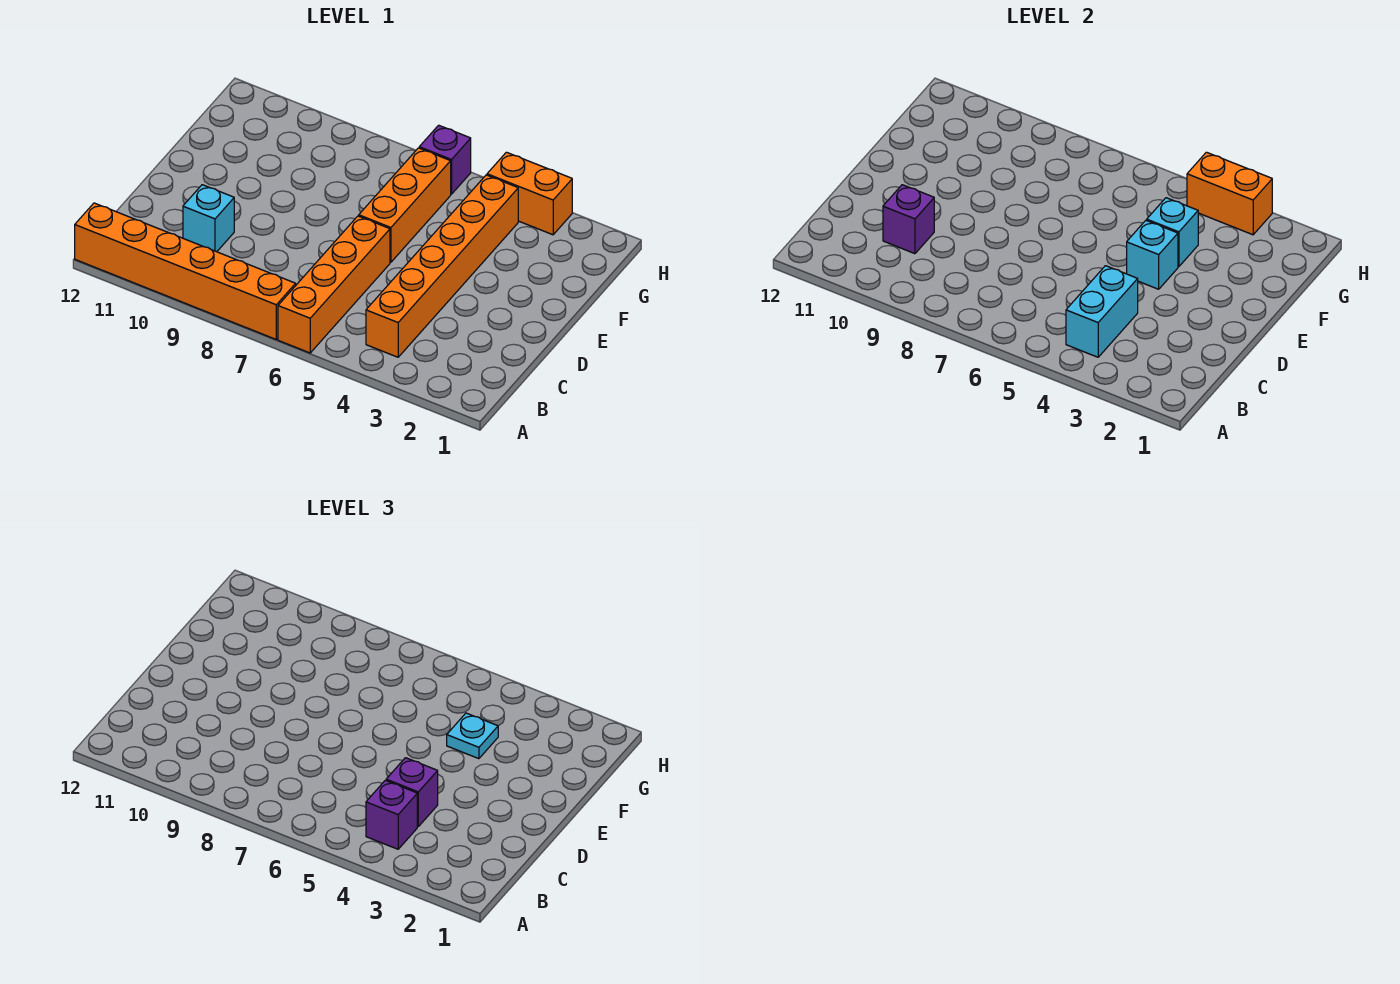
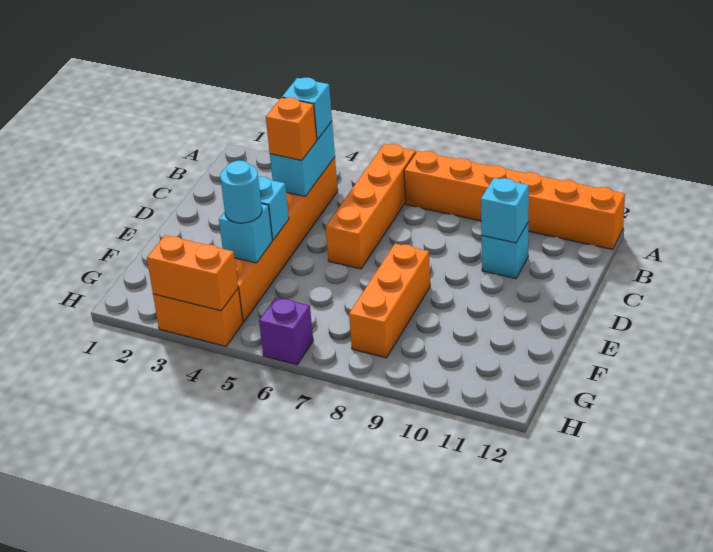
purple brick B4 level 3 -> cyan brick B4 level 3
purple brick C4 level 3 -> orange brick C4 level 3
purple brick C10 level 2 -> cyan brick C10 level 2
orange brick E6:G6 level 1 -> orange brick E8:G8 level 1
cyan plate F4 level 3 -> cyan round brick F4 level 3

